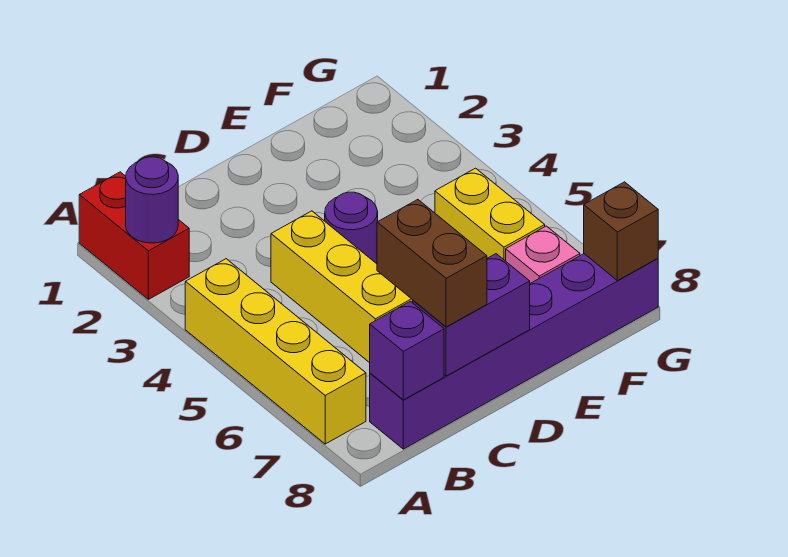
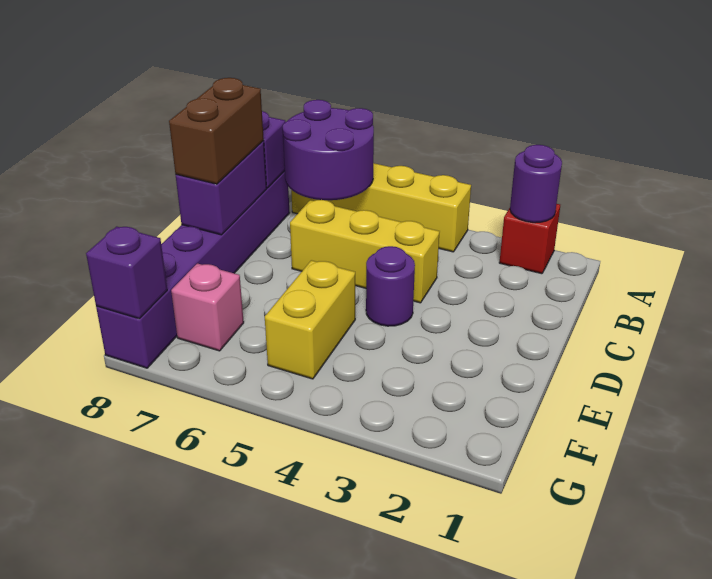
red brick A1:A2 level 1 -> red brick A2 level 1
none -> purple round brick A6:B7 level 2
brown brick C7:C8 level 3 -> brown brick C8:D8 level 3
yellow brick F5:F6 level 1 -> yellow brick E5:F5 level 1
brown brick G8 level 2 -> purple brick G8 level 2

